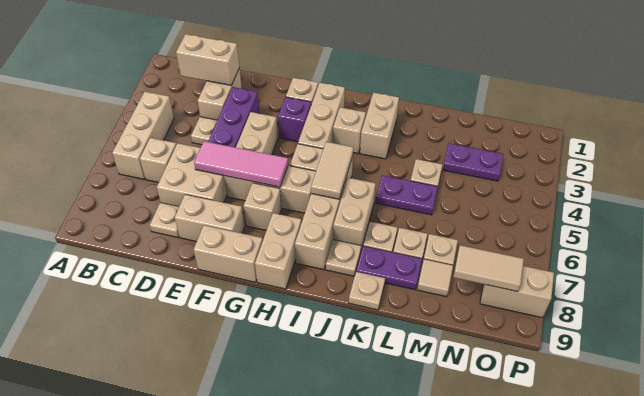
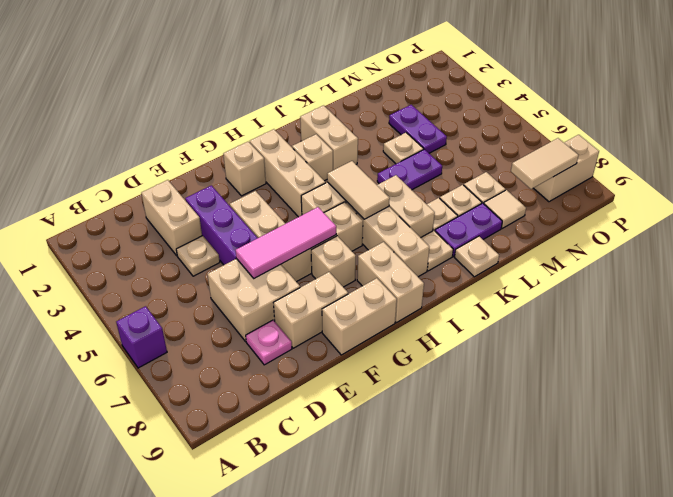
tan brick B4:B6 level 1 -> none
tan brick C2:D2 level 2 -> none
tan brick C6 level 1 -> none
tan plate D8 level 1 -> pink plate D8 level 1
purple brick G3 level 1 -> purple brick A6 level 1
purple plate M3:N3 level 1 -> purple plate M3:M4 level 1

